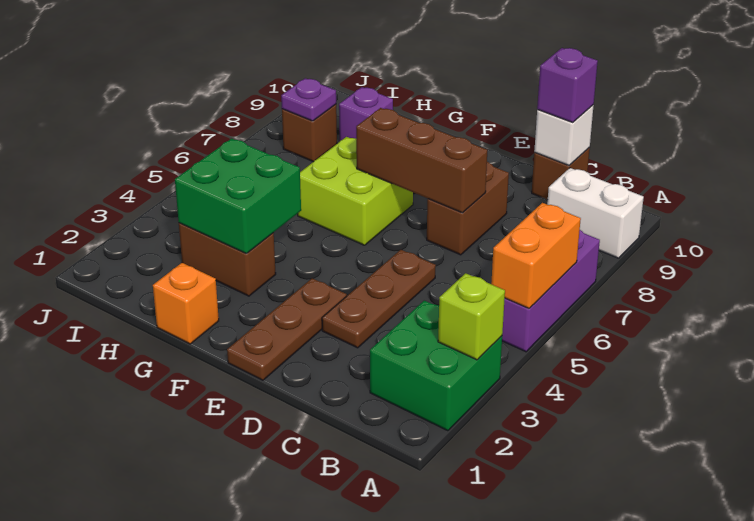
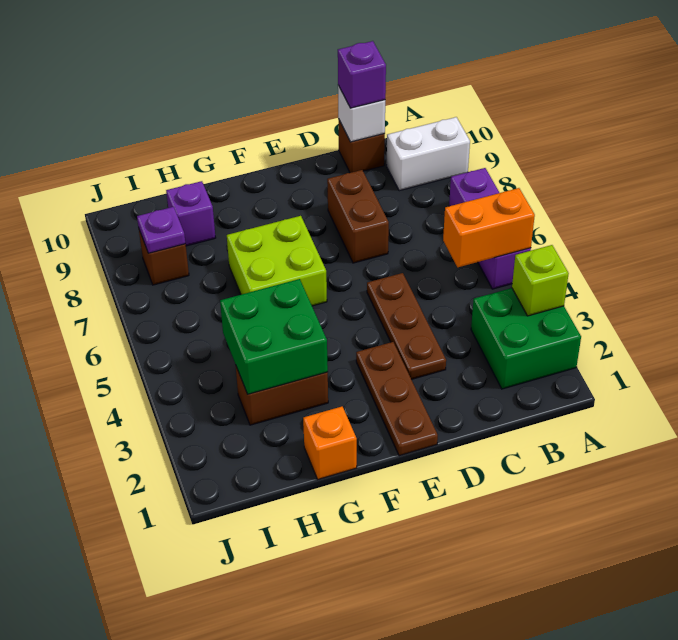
orange brick A5:A6 level 2 -> orange brick A5:B5 level 2
brown brick D7:F7 level 2 -> none

